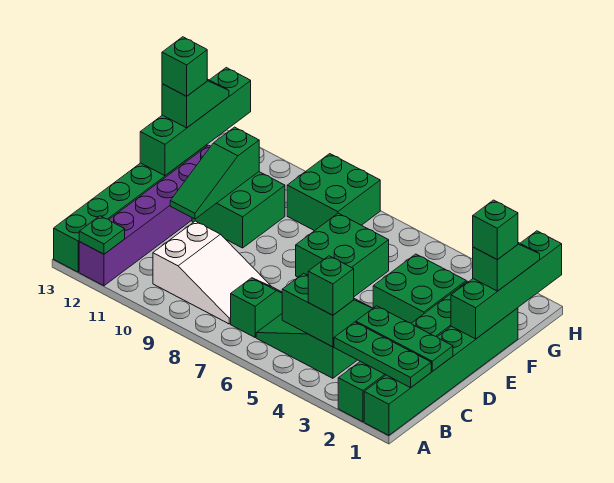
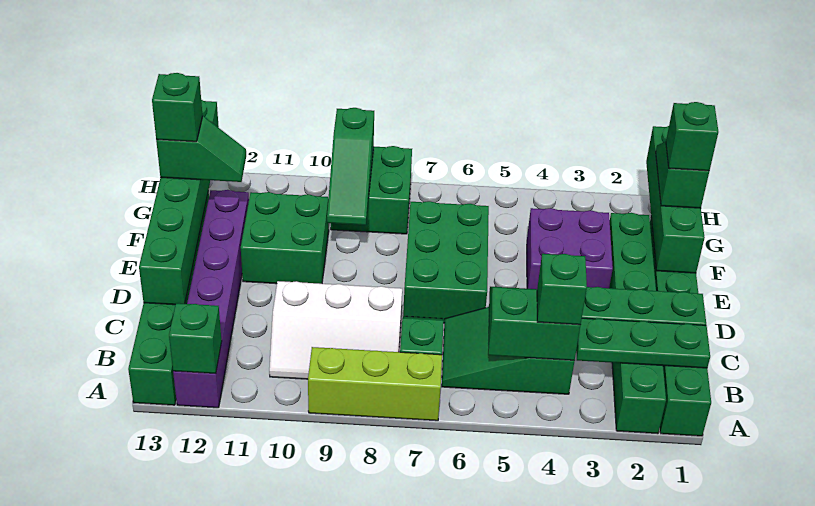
none -> lime brick A7:A9 level 1
green plate A12 level 2 -> green brick A12 level 2
white slope B8:C10 level 1 top 10 -> white slope B8:C10 level 1 top C
green slope D11:F11 level 2 top F -> green slope F9:H9 level 2 top H
green brick E3:F4 level 1 -> purple brick E3:F4 level 1
green brick E6:F7 level 1 -> green brick D6:F7 level 1
green brick E13:H13 level 2 -> green brick C13:H13 level 2
green slope F13:G13 level 3 top F -> green slope F12:F13 level 3 top 13

